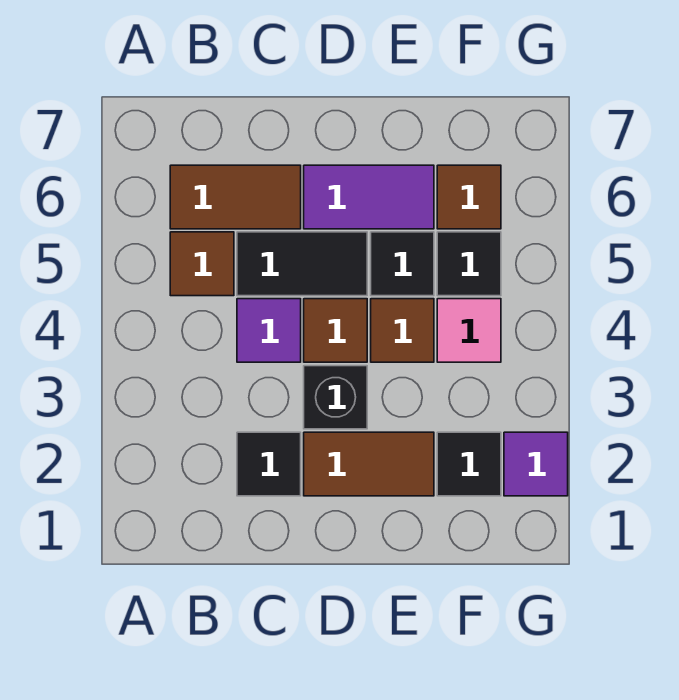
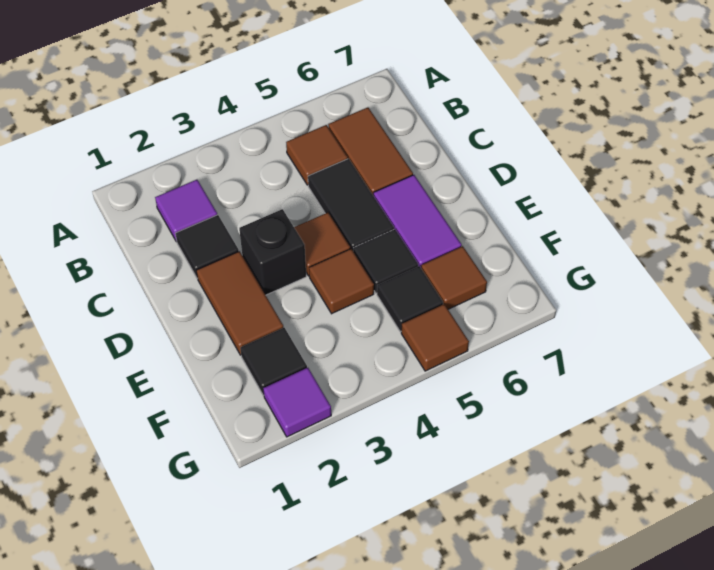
purple tile C4 level 1 -> purple tile B2 level 1
pink tile F4 level 1 -> none
none -> brown tile G5 level 1

